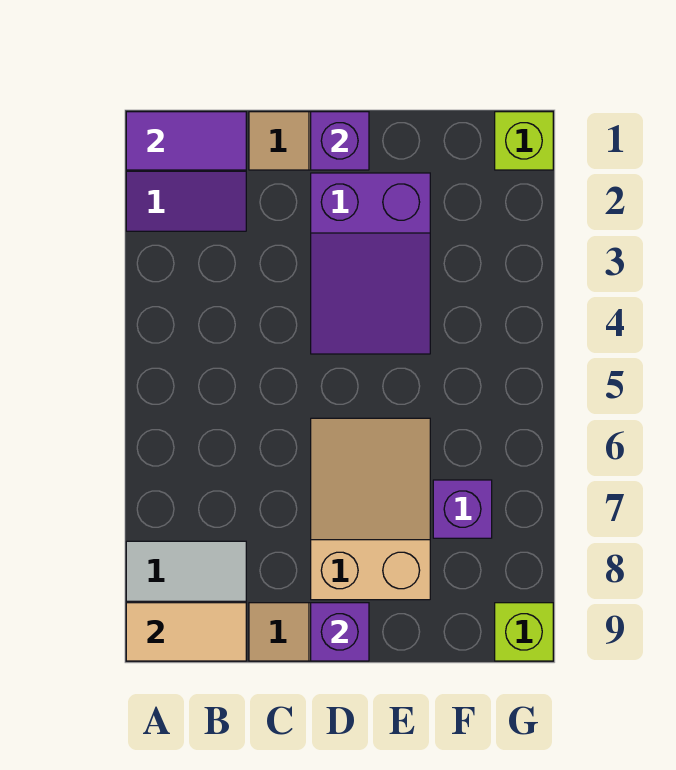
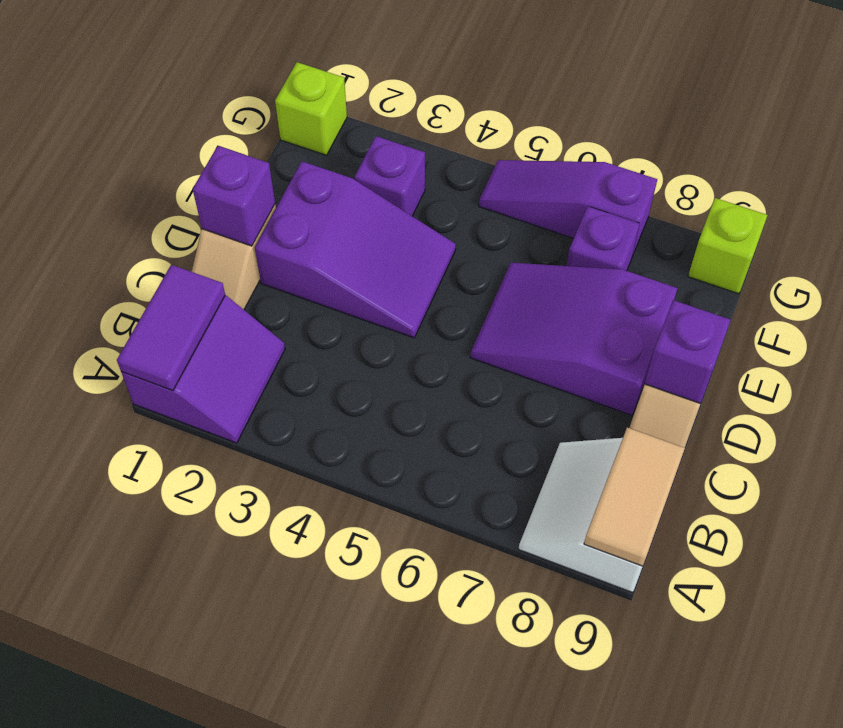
tan slope D6:E8 level 1 top 8 -> purple slope D6:E8 level 1 top 8
none -> purple brick F3 level 1
none -> purple slope G5:G7 level 1 top 7

